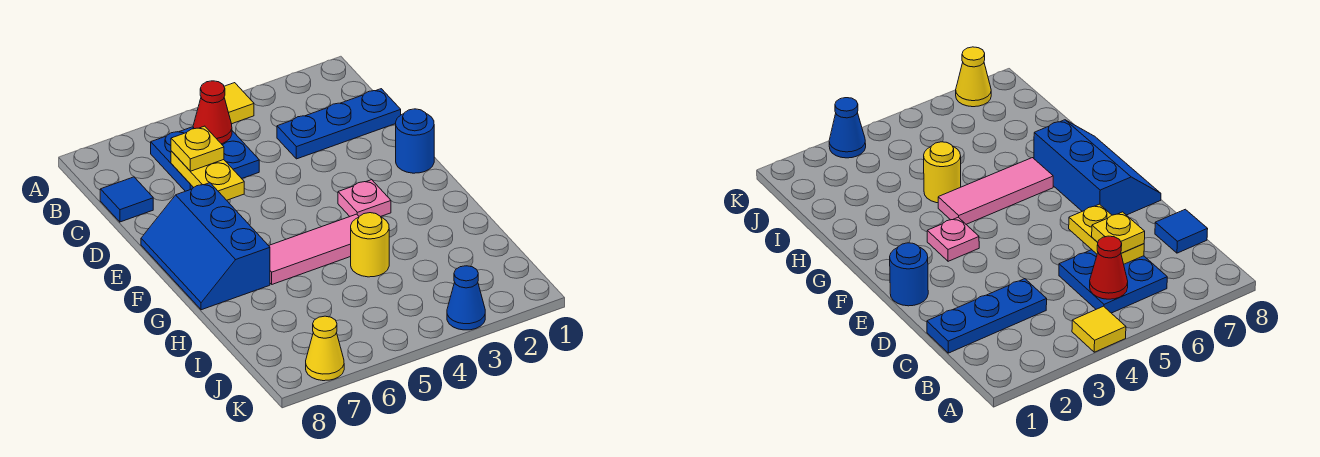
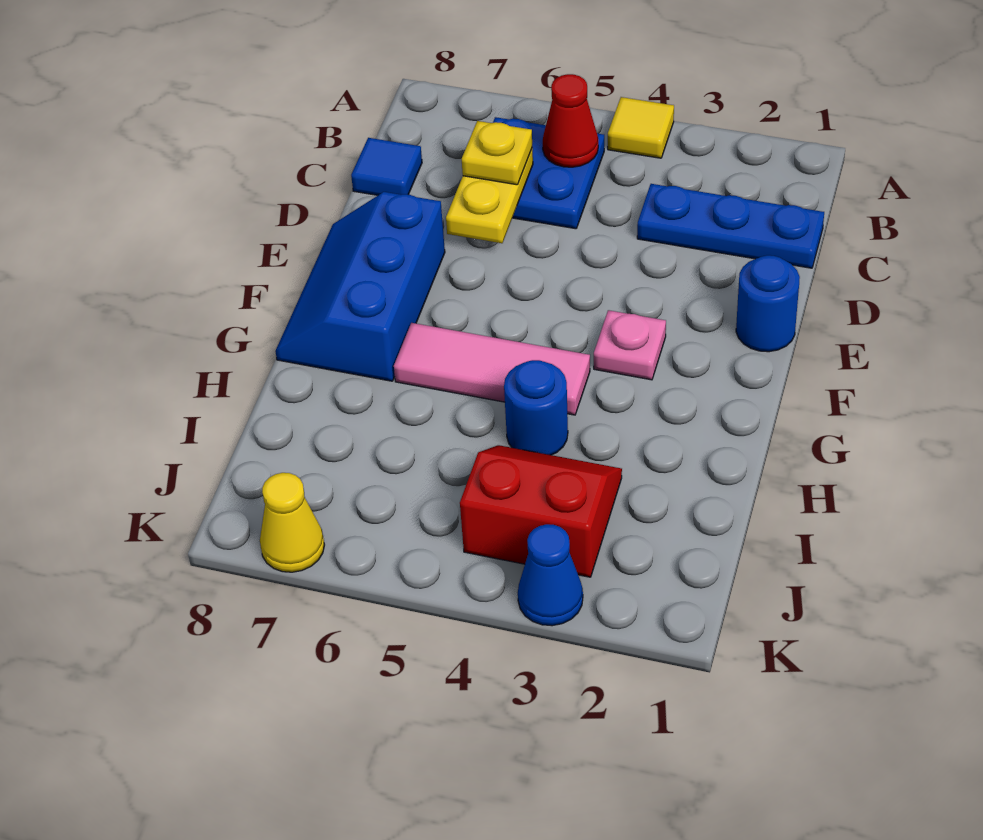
yellow round brick H4 level 1 -> blue round brick H4 level 1
none -> red slope I3:J4 level 1 top J

